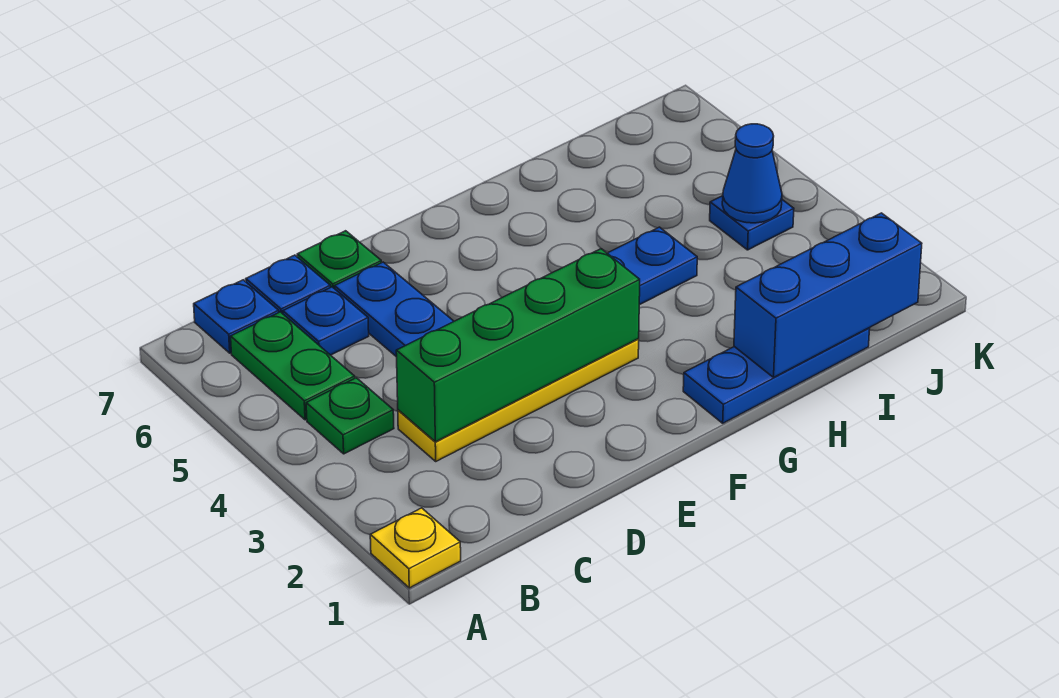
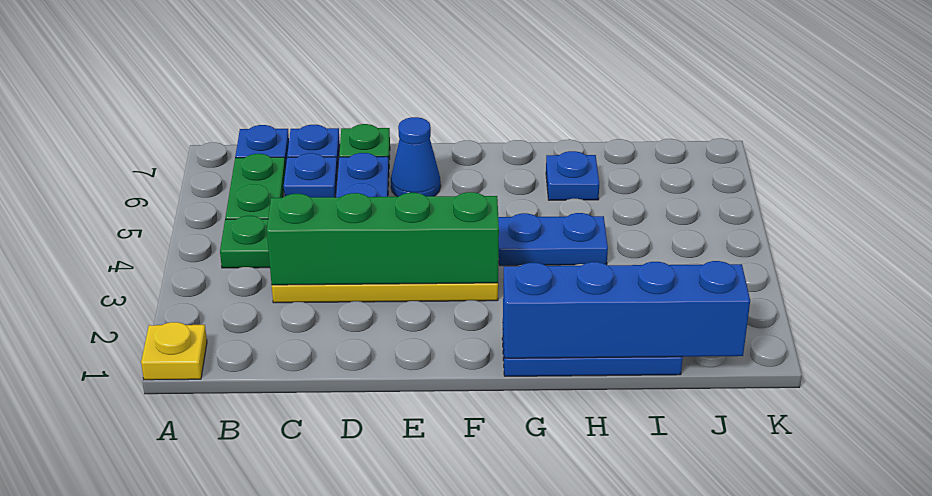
blue brick H1:J1 level 2 -> blue brick G1:J1 level 2
blue plate J4 level 1 -> blue plate H6 level 1
blue cone J4 level 2 -> blue cone E6 level 1

